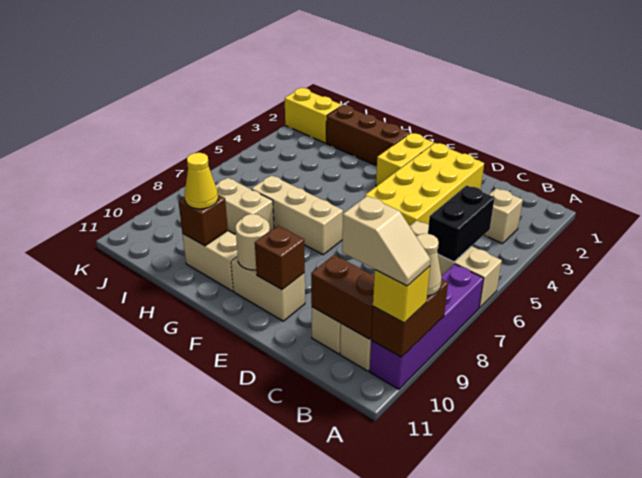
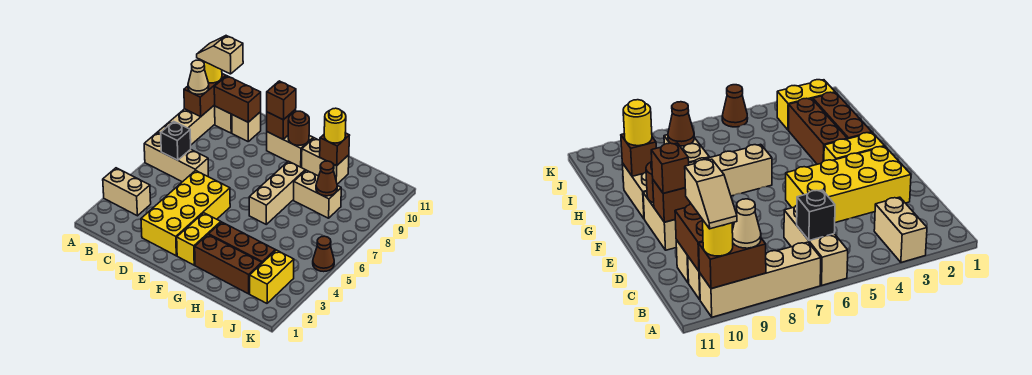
purple brick A7:A10 level 1 -> tan brick A7:A10 level 1
yellow brick A10 level 3 -> yellow round brick A10 level 3
tan brick B3 level 1 -> tan brick A3:B3 level 1
black brick B5:B6 level 2 -> black brick B6 level 2
none -> brown brick E10 level 3
tan brick F7:H7 level 1 -> tan brick G6:G8 level 1
tan round brick F10 level 2 -> brown round brick F10 level 2
none -> brown brick G3:I3 level 1
yellow cone H10 level 3 -> yellow round brick H10 level 3
none -> brown cone I8 level 2
yellow brick J2:K2 level 1 -> yellow brick J2:J3 level 1
none -> brown cone K5 level 1

